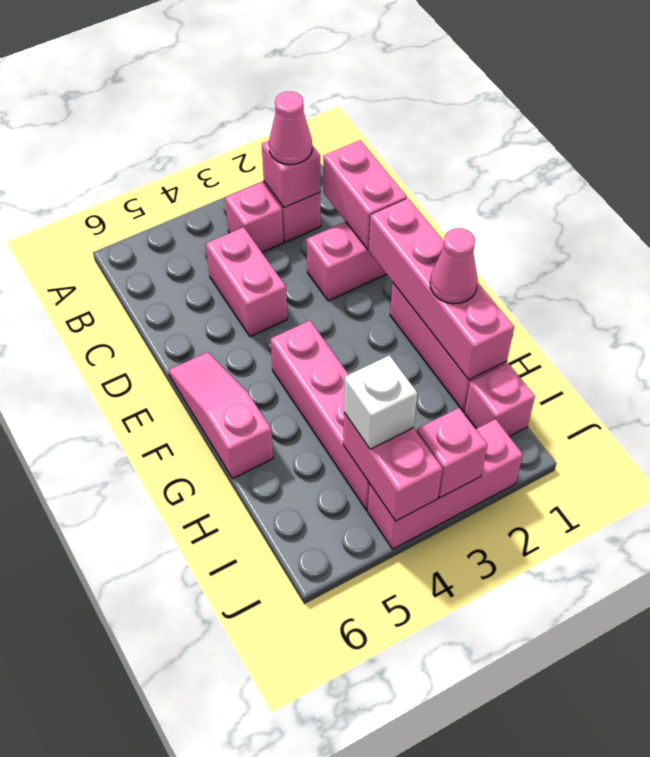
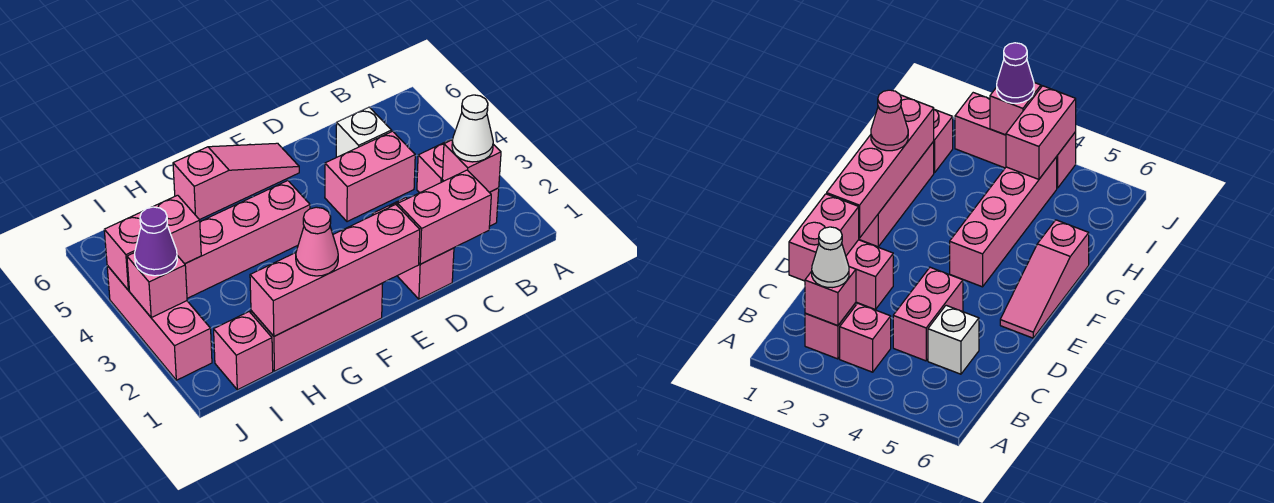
pink cone B2 level 3 -> white cone B2 level 3
white brick I4 level 3 -> white brick C5 level 1
none -> purple cone J3 level 3

